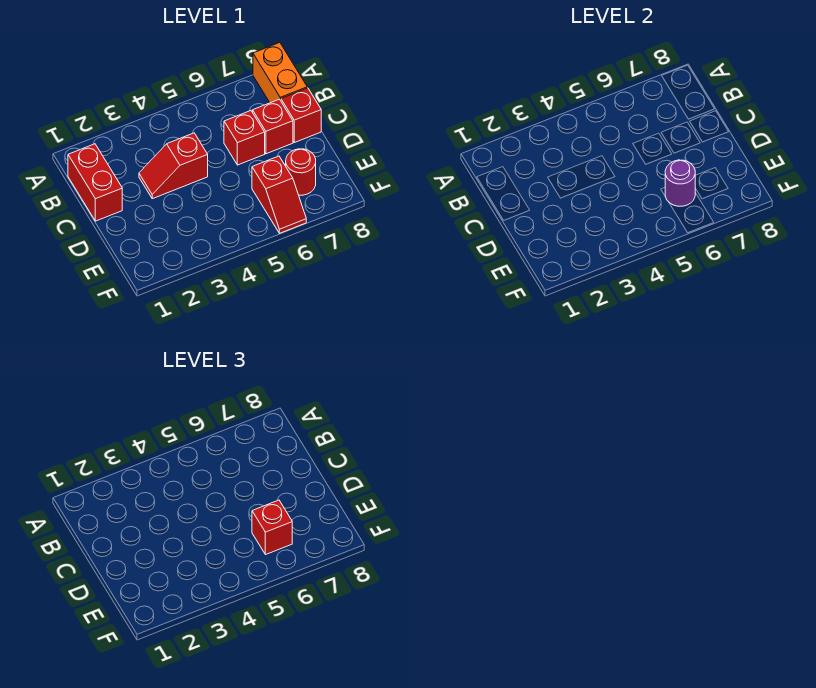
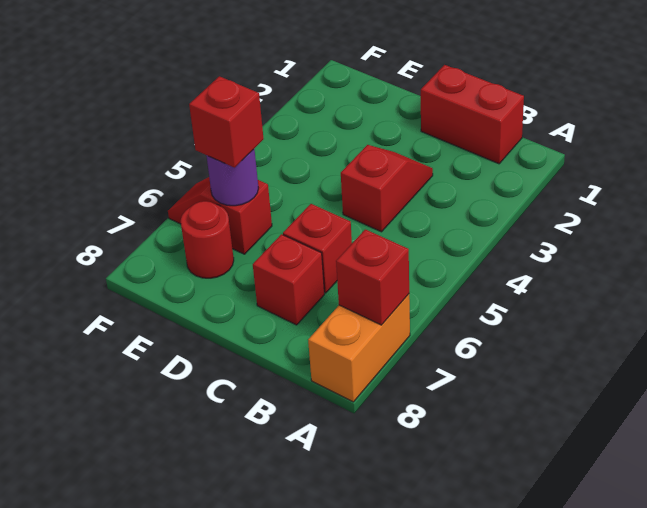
orange brick A8:B8 level 1 -> orange brick A7:A8 level 1
red brick C8 level 1 -> red brick A7 level 2

